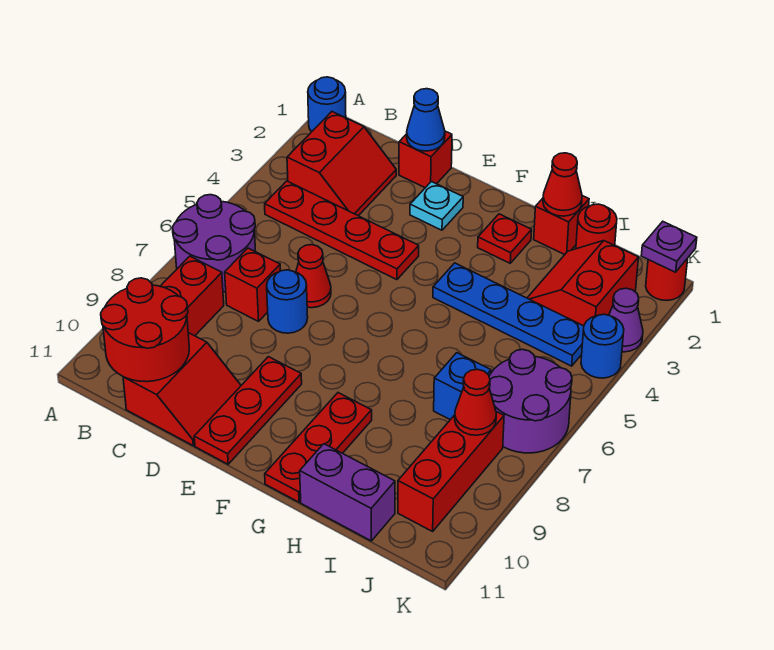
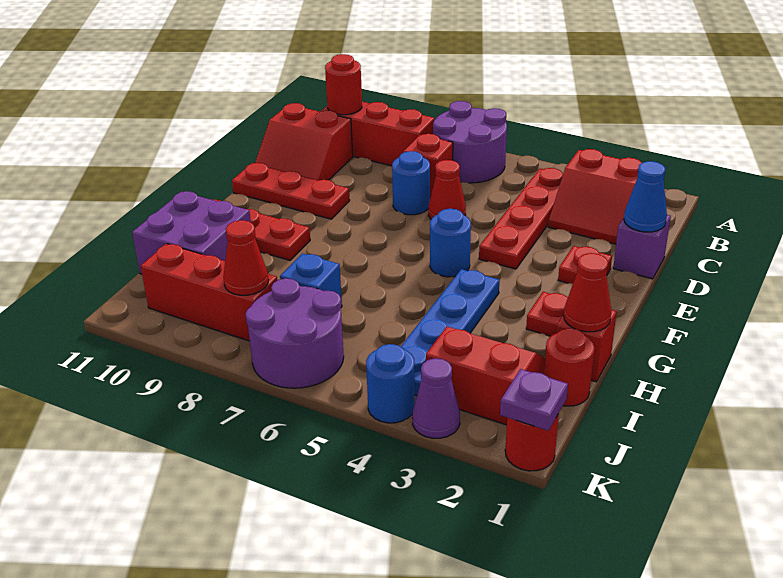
blue round brick A1 level 1 -> blue round brick F5 level 1
red round brick B10:C11 level 2 -> red round brick B10 level 2
red brick D1 level 1 -> purple brick D1 level 1
cyan plate E2 level 1 -> red plate E2 level 1
purple brick H11:I11 level 1 -> purple brick H10:I11 level 1

